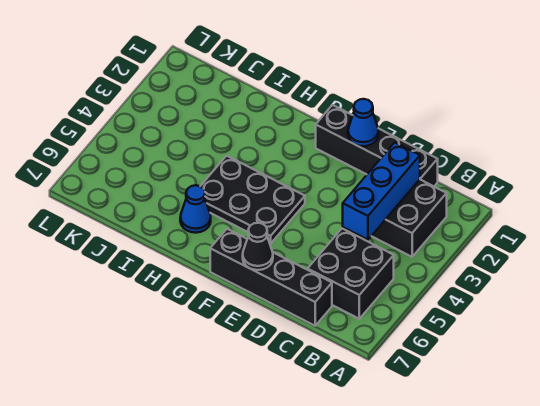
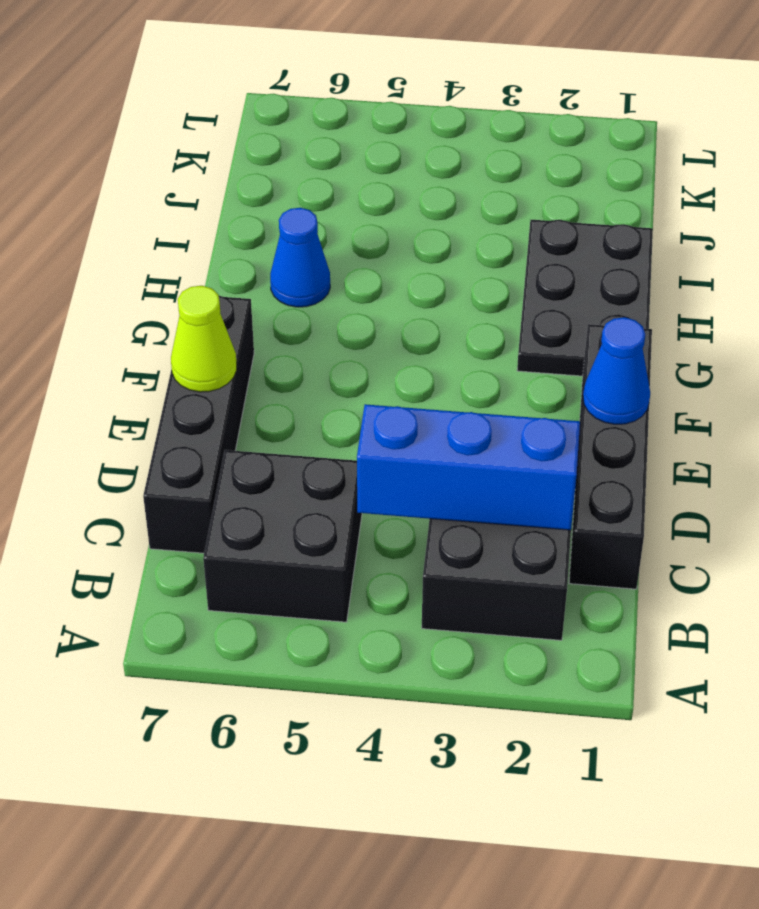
black cone E7 level 2 -> lime cone E7 level 2
black plate F4:H5 level 1 -> black plate G1:I2 level 1

